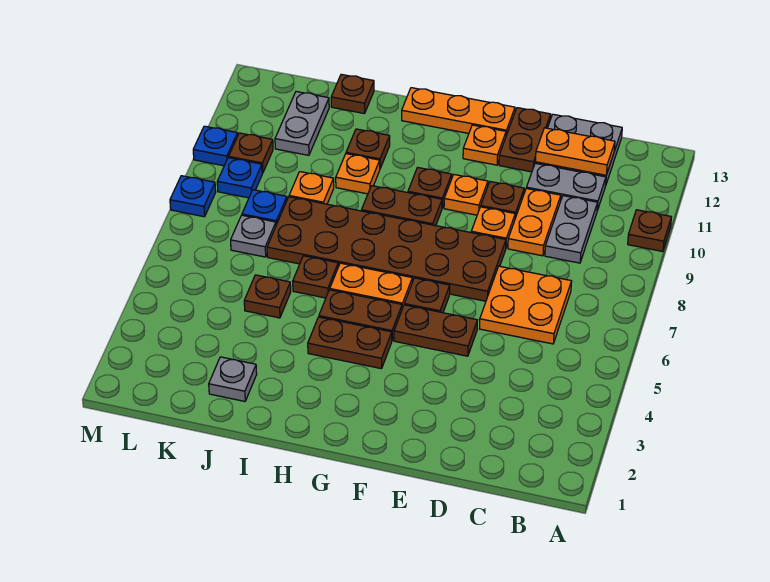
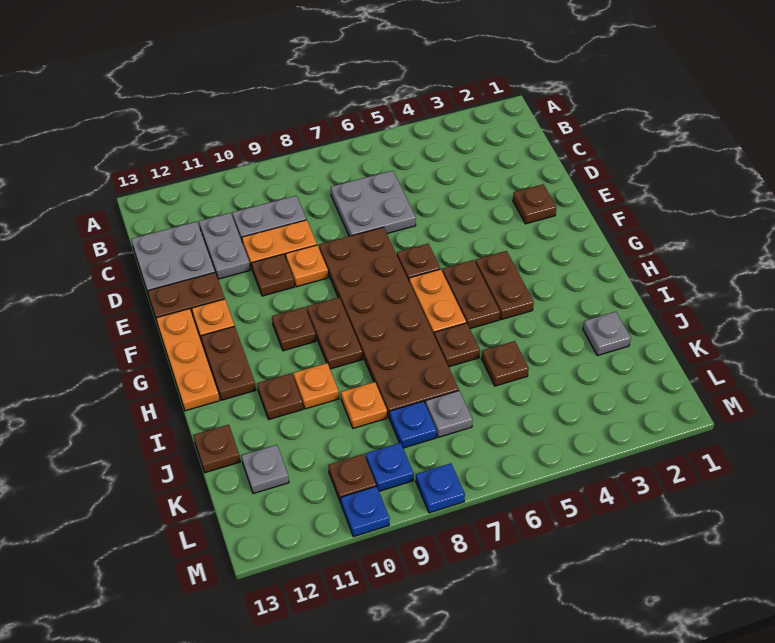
brown plate A10 level 1 -> brown plate E2 level 1
orange plate C6:D7 level 1 -> grey plate C6:D7 level 1
orange plate C12:D12 level 2 -> none
brown plate E5:F5 level 1 -> brown plate G12:H12 level 1
orange plate F10 level 1 -> none
grey plate K11:K12 level 1 -> grey plate K12 level 1

